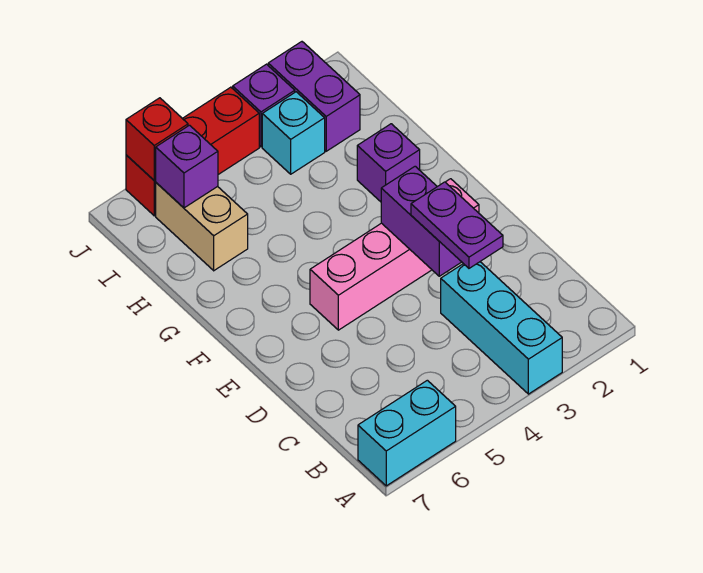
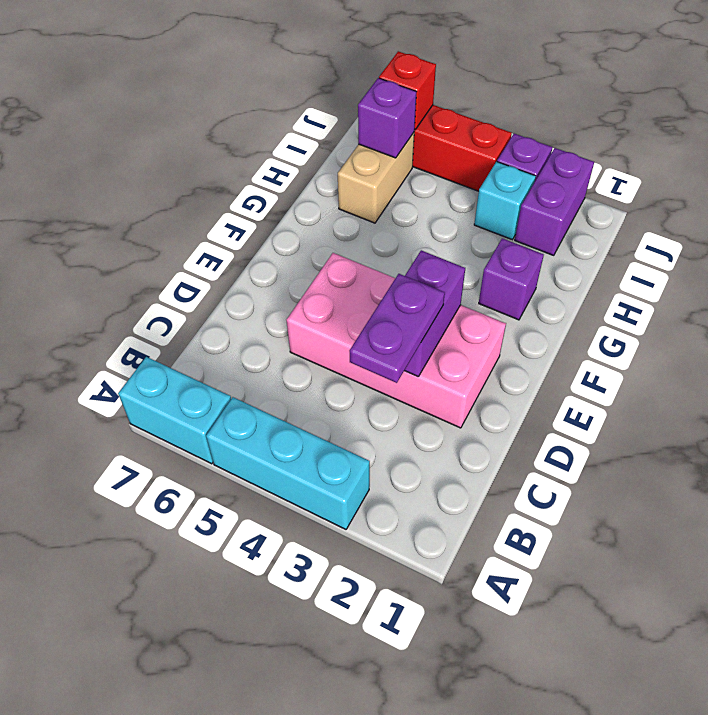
cyan brick A3:C3 level 1 -> cyan brick A3:A5 level 1
pink brick E2:E5 level 1 -> pink brick D2:E5 level 1

